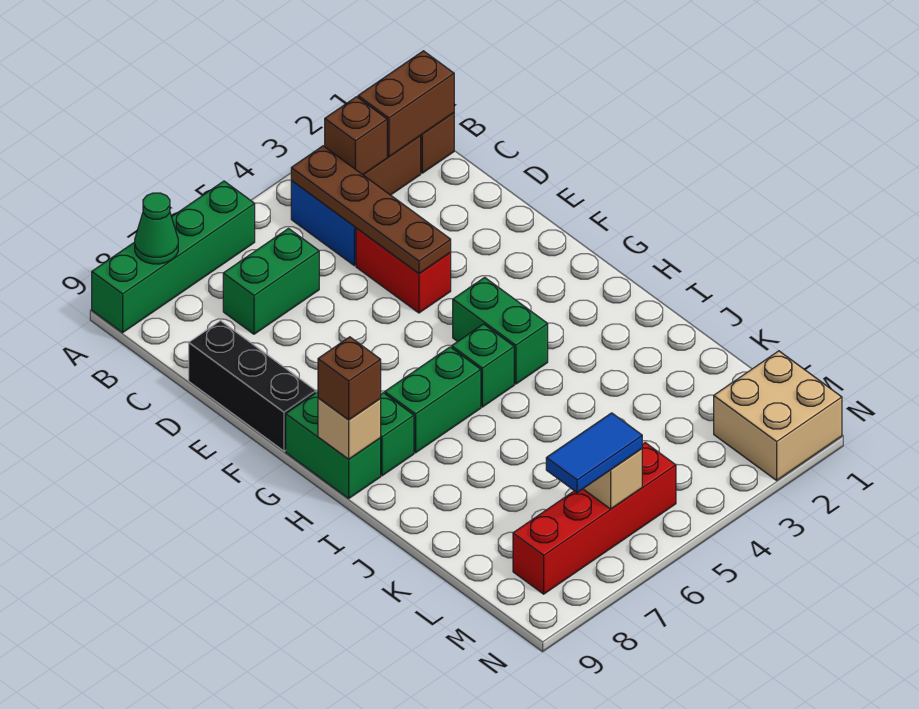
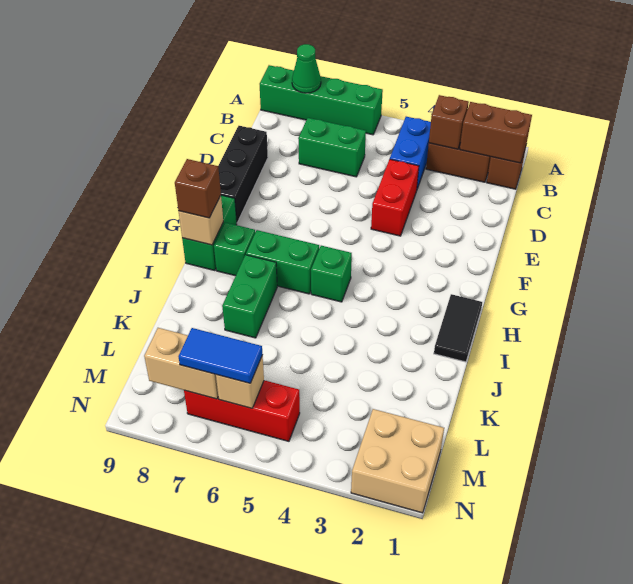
brown plate B4:E4 level 2 -> none
green brick G4:H4 level 1 -> green brick I7:J7 level 1
none -> black tile H1:I1 level 1
red brick M5:M8 level 1 -> red brick M5:M7 level 1
none -> tan brick M7:M8 level 2

